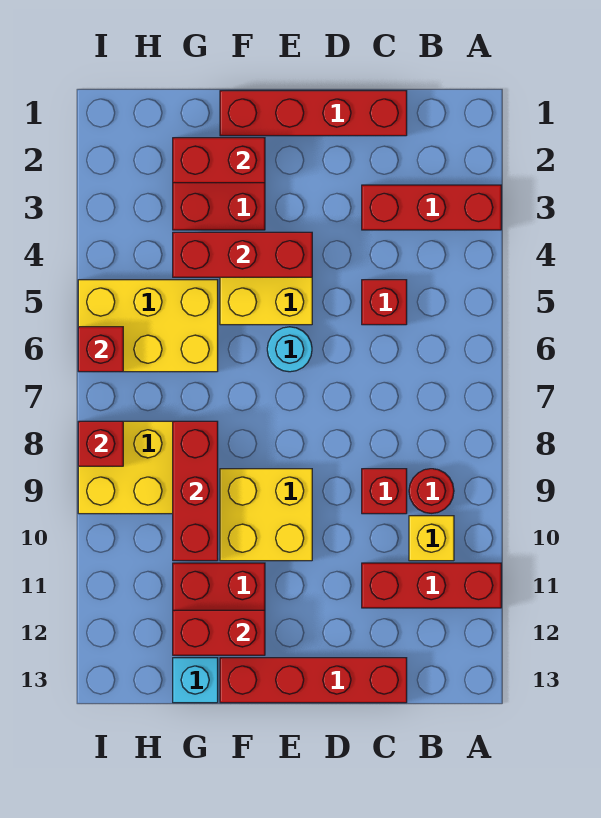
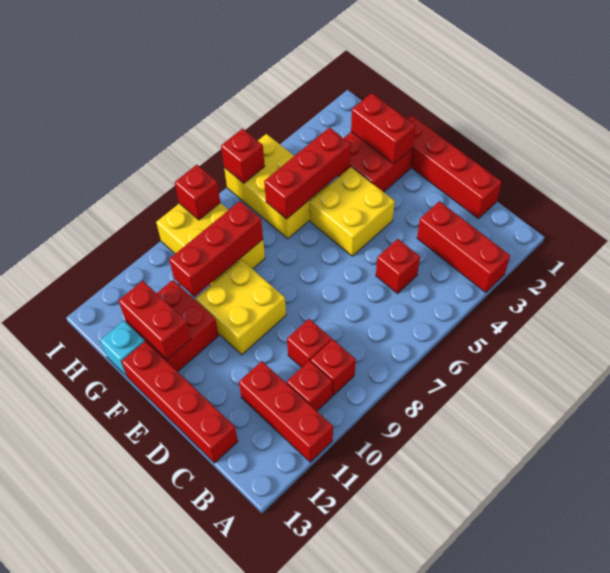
red round brick B9 level 1 -> red brick B9 level 1
yellow brick B10 level 1 -> red brick B10 level 1
red brick E4:G4 level 2 -> red brick G4:G6 level 2
cyan round brick E6 level 1 -> none

